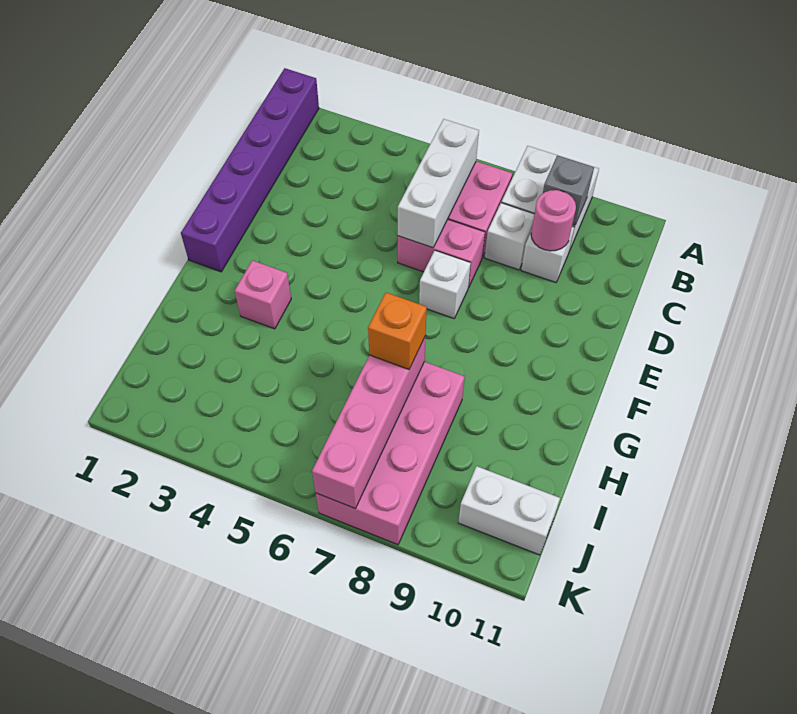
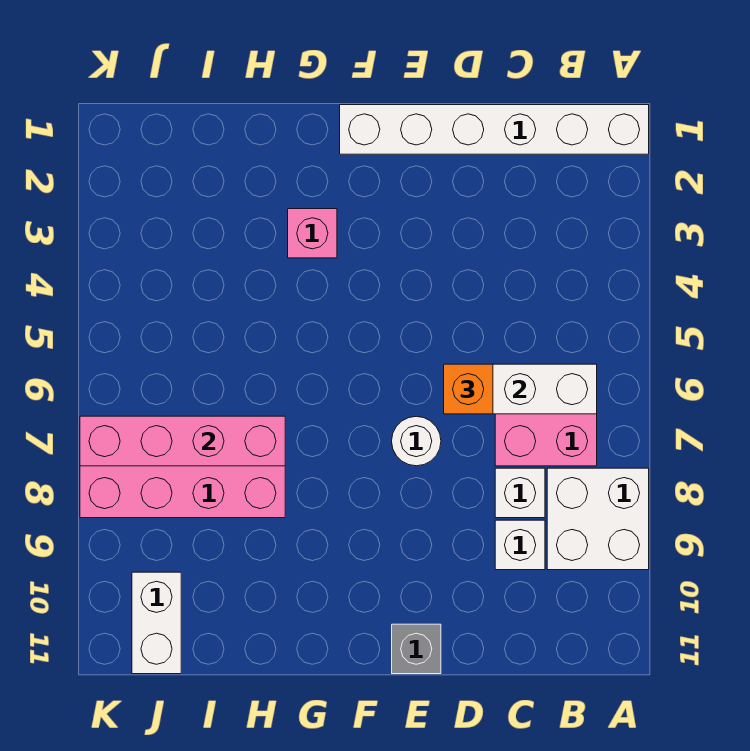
purple brick A1:F1 level 1 -> white brick A1:F1 level 1
grey brick B9 level 2 -> grey brick E11 level 1
pink round brick C9 level 2 -> none
pink brick D6:D7 level 1 -> none
white brick E7 level 1 -> white round brick E7 level 1
orange brick H7 level 3 -> orange brick D6 level 3

